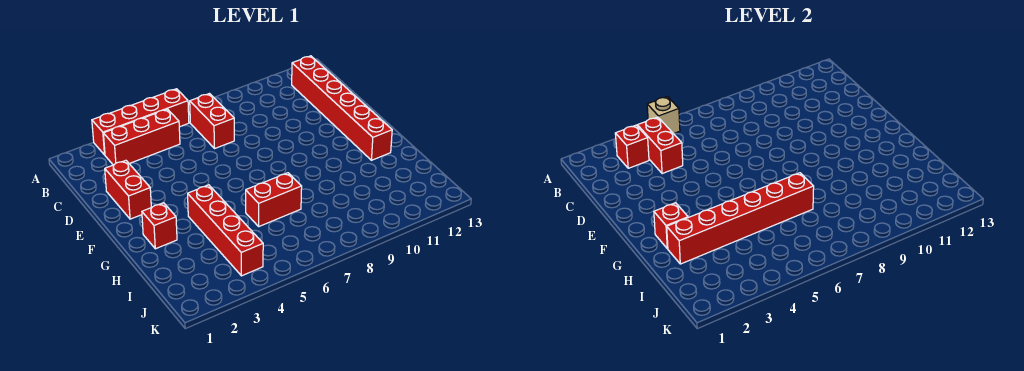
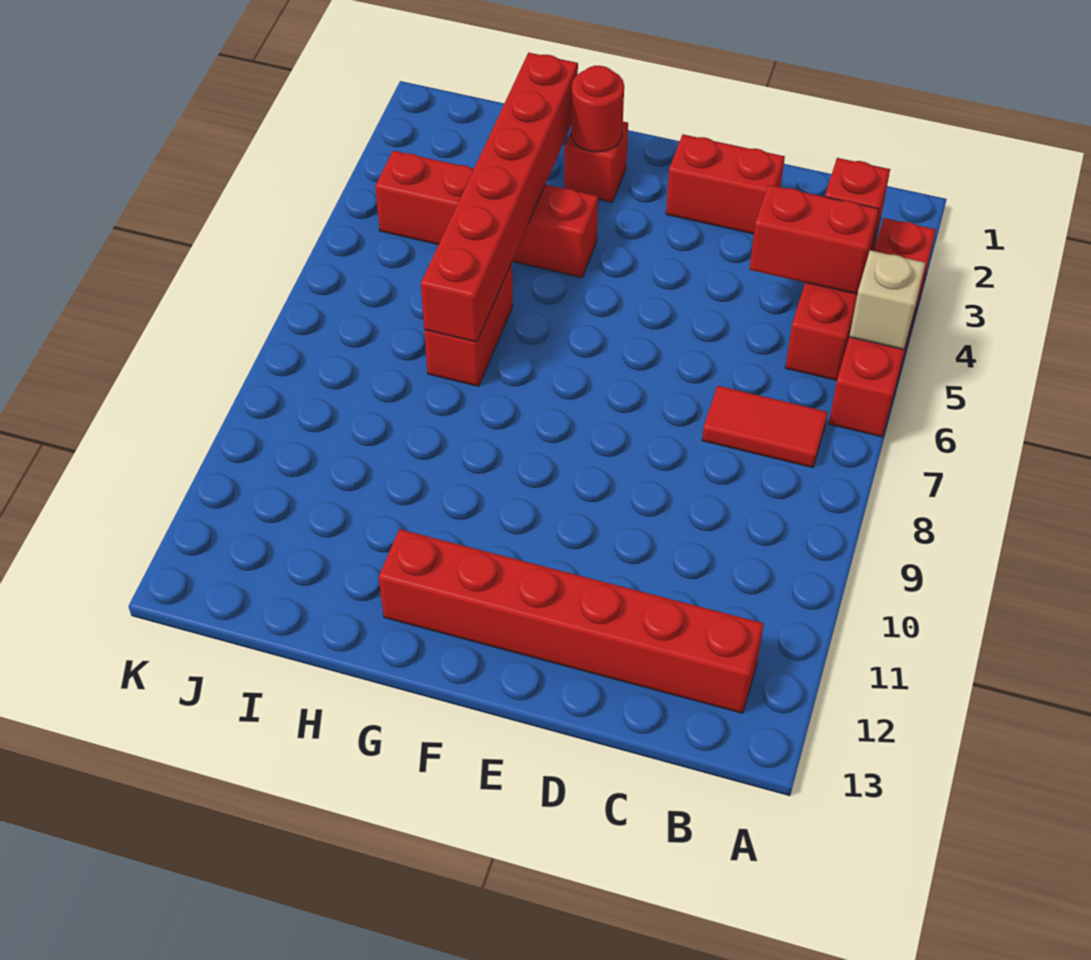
red brick B7:C7 level 1 -> red tile B7:C7 level 1
red brick G2 level 2 -> red round brick G2 level 2

